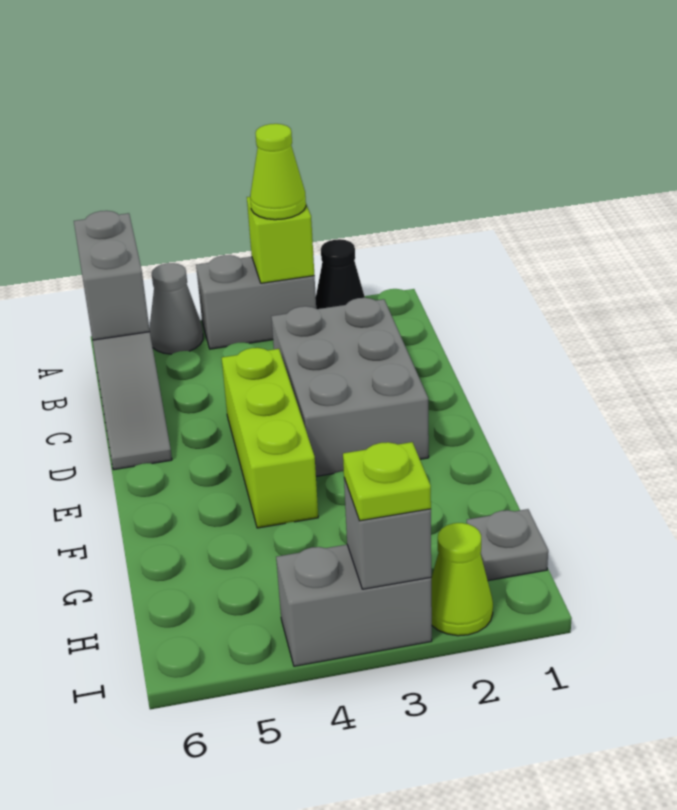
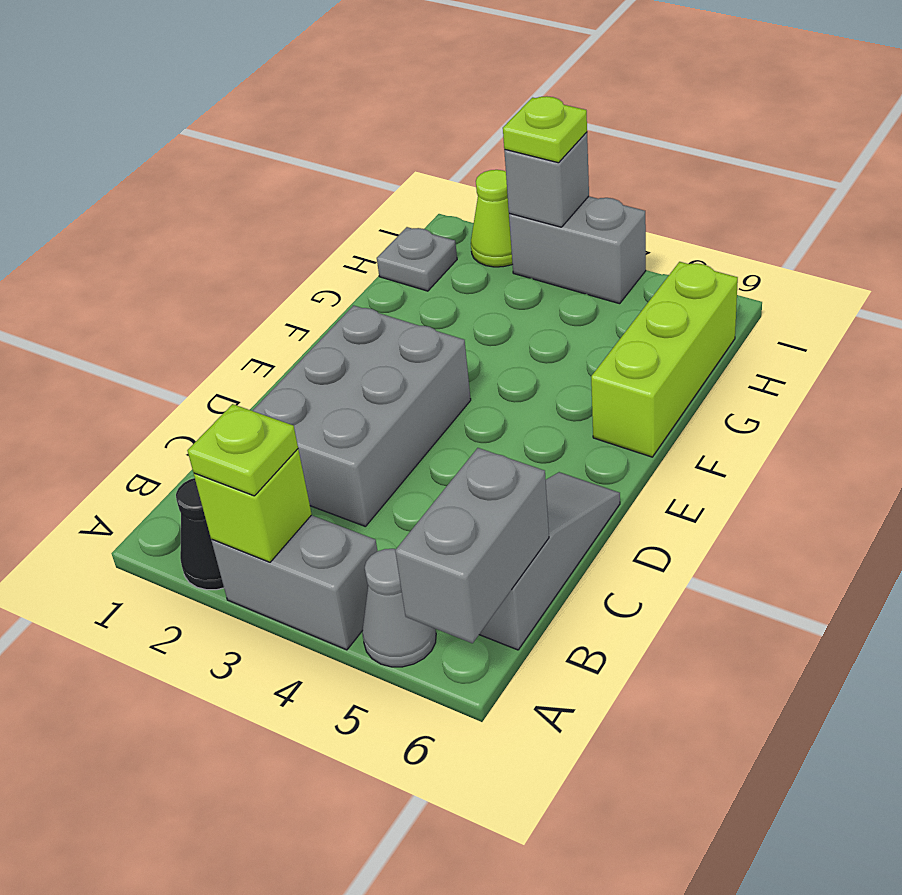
lime cone A3 level 3 -> lime plate A3 level 3
lime brick D4:F4 level 1 -> lime brick F6:H6 level 1

